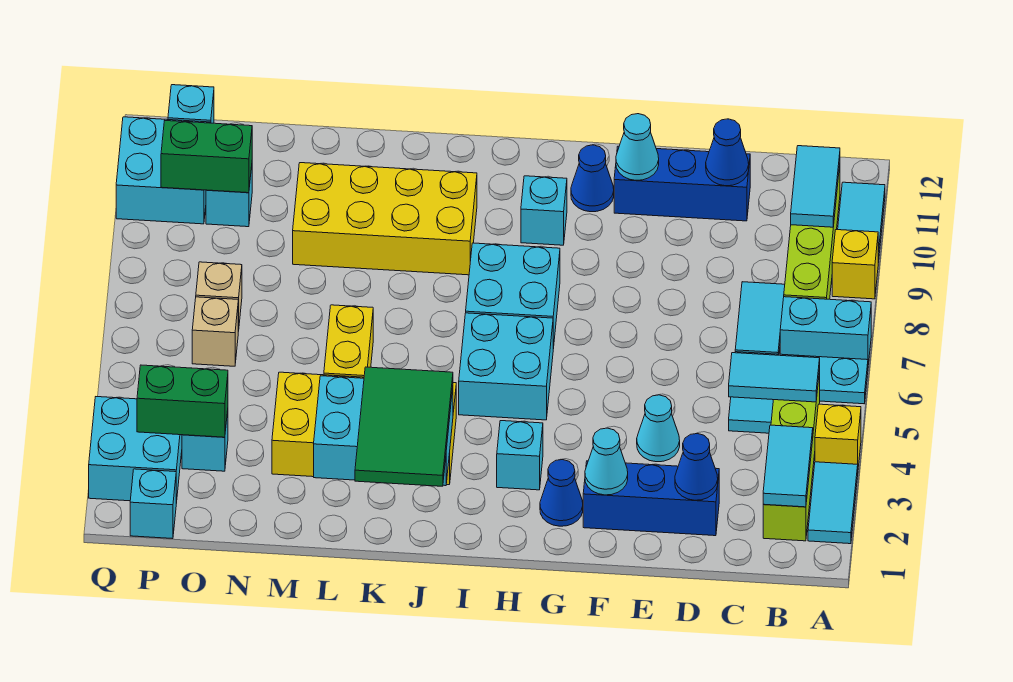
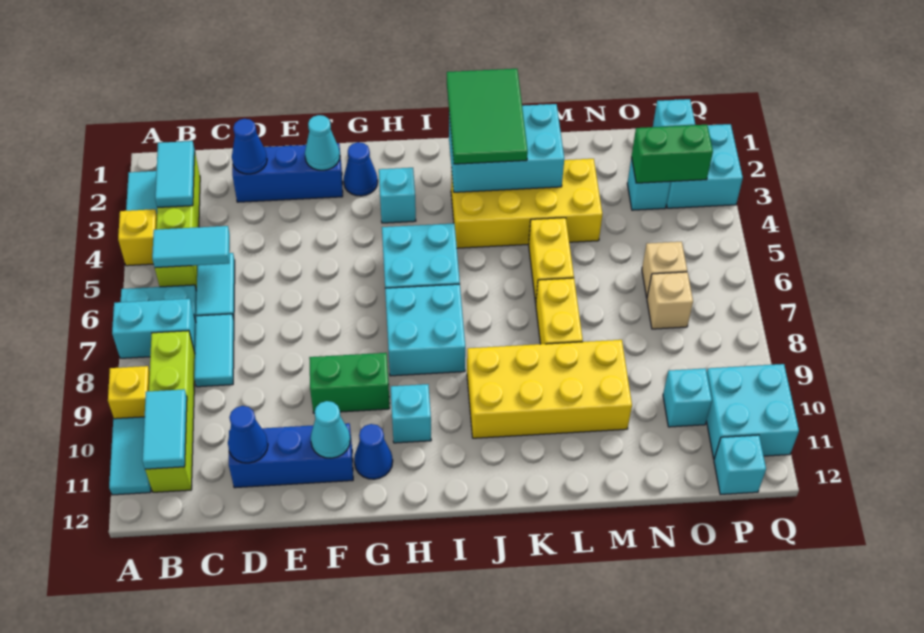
cyan cone E4 level 1 -> none
none -> yellow brick L7:L8 level 1
green brick O10:P10 level 2 -> green brick F9:G9 level 1

